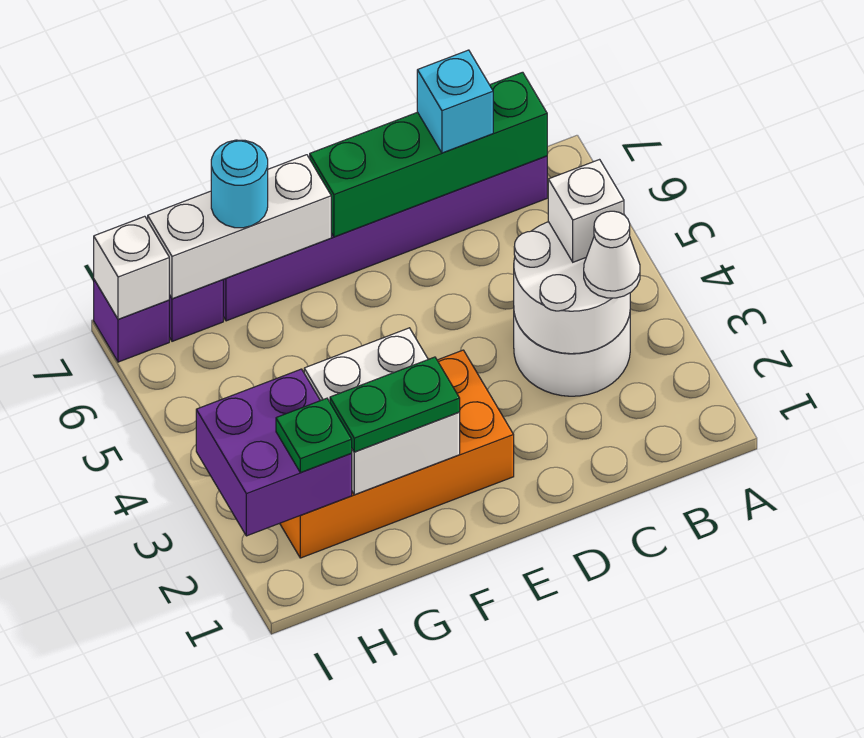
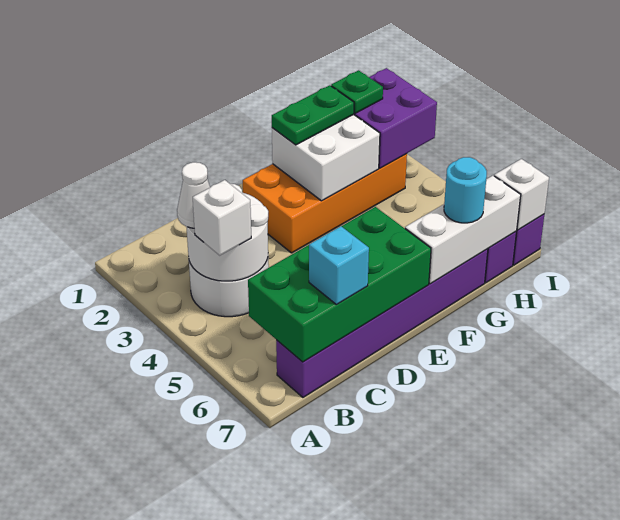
green brick B7:E7 level 2 -> green brick B6:E7 level 2

